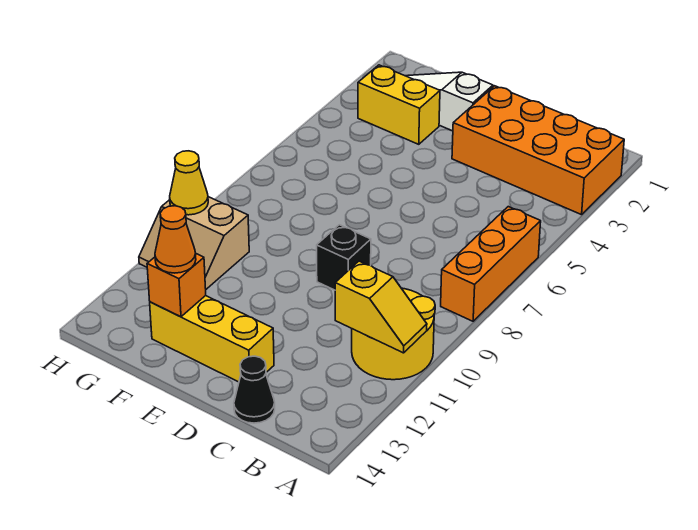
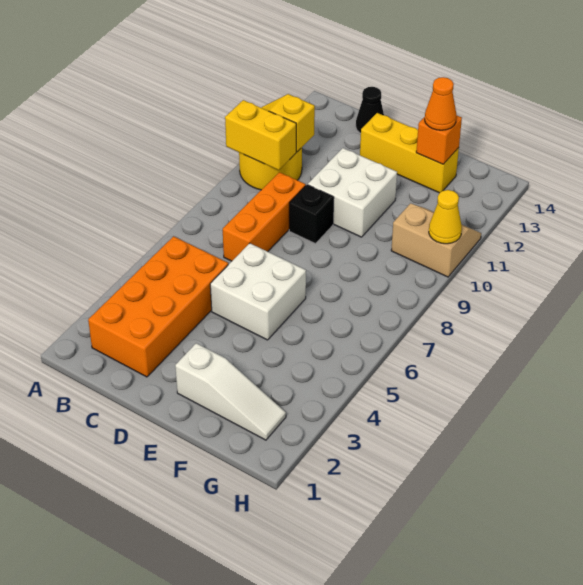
orange brick A2:D3 level 1 -> orange brick B2:C5 level 1
orange brick A6:A8 level 1 -> orange brick C7:C9 level 1
none -> white brick D5:E6 level 1
none -> white brick D10:E11 level 1
yellow brick F3:G3 level 1 -> yellow brick A10:B10 level 2

